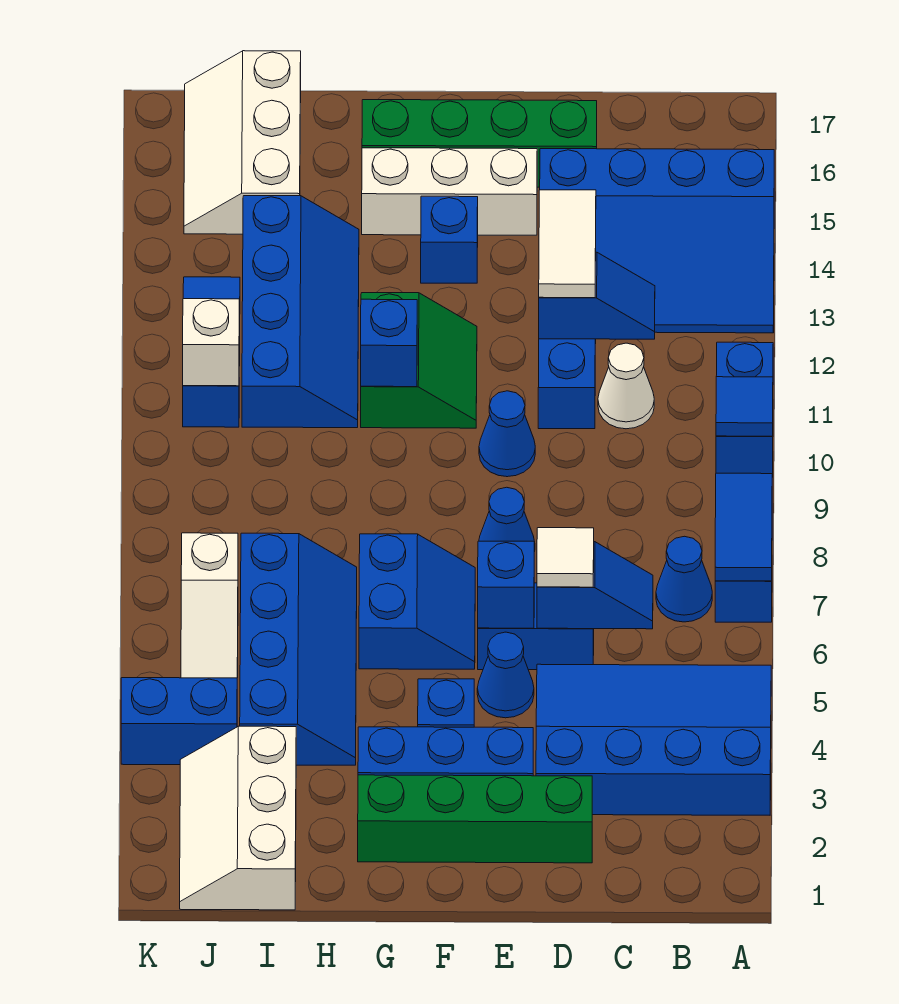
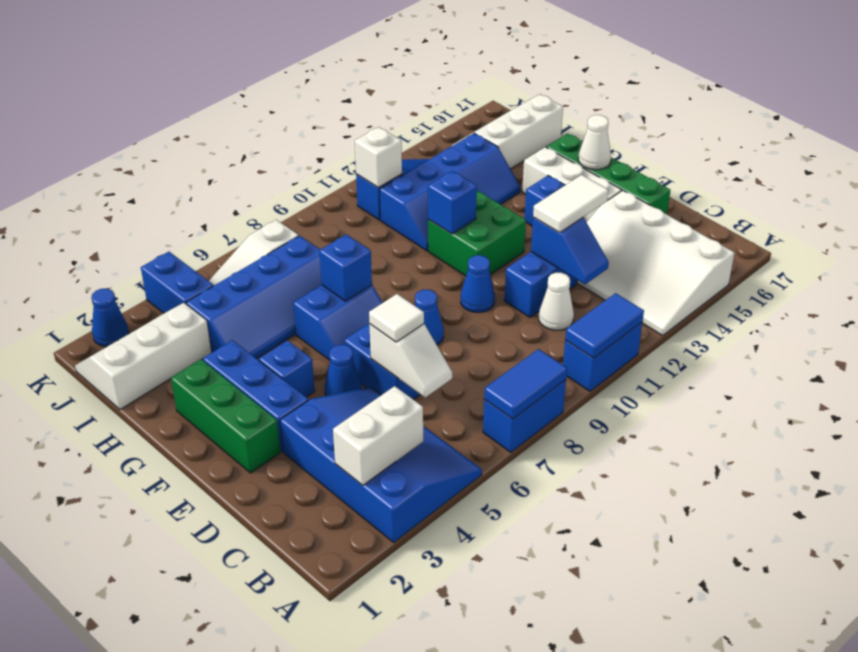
blue tile A10 level 2 -> blue tile A10:A11 level 2
blue slope A13:D15 level 1 top 15 -> white slope A13:D15 level 1 top 15
none -> white brick B3:B4 level 2
blue cone B7 level 1 -> blue cone K2 level 1
blue slope C6:D6 level 2 top D -> white slope C6:D6 level 2 top D
green brick D2:G2 level 1 -> green brick E2:G2 level 1
blue brick E6 level 2 -> blue brick G7 level 2
green slope F11:G12 level 1 top G -> green brick F11:G12 level 1
none -> white cone F16 level 2

